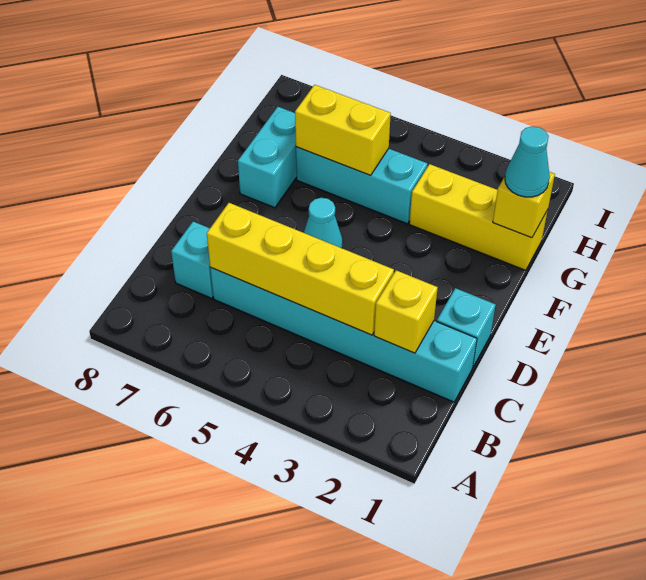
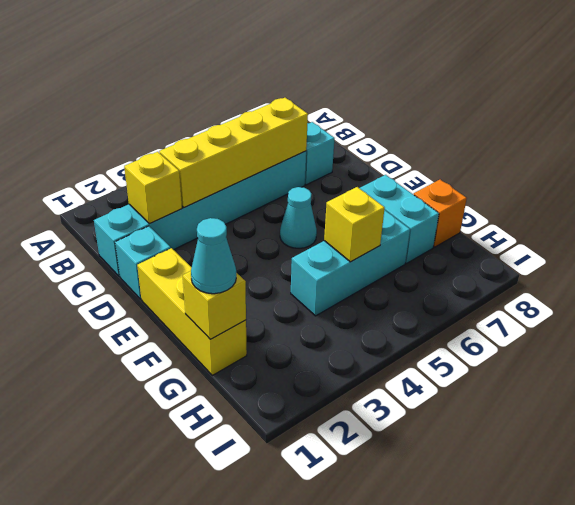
yellow brick G1:G3 level 1 -> yellow brick E1:G1 level 1
yellow brick G5:G6 level 2 -> yellow brick G5 level 2
none -> orange brick G8 level 1

